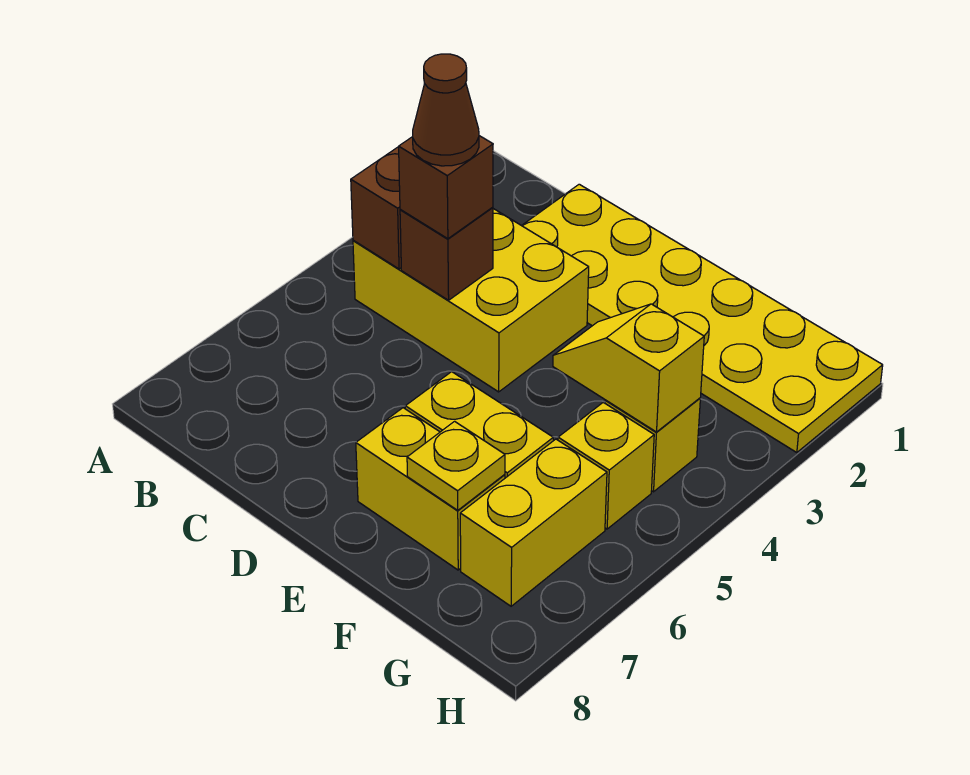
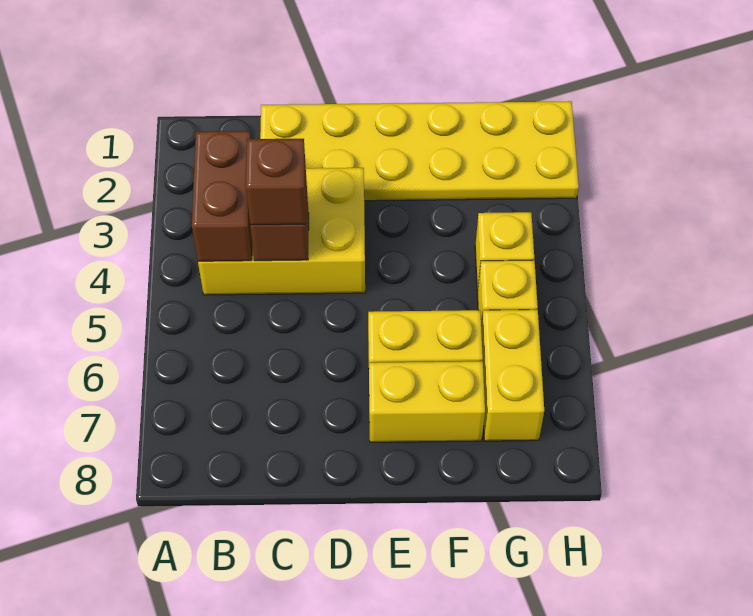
brown cone C4 level 4 -> none
yellow slope F4:G4 level 2 top G -> none
yellow plate F7 level 2 -> none

